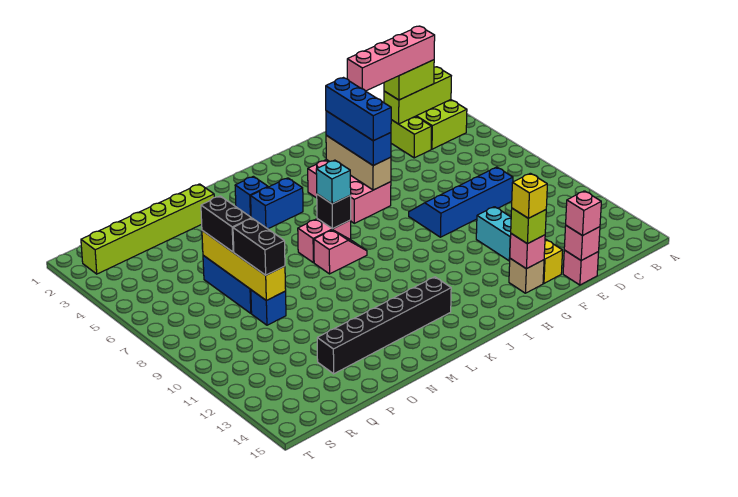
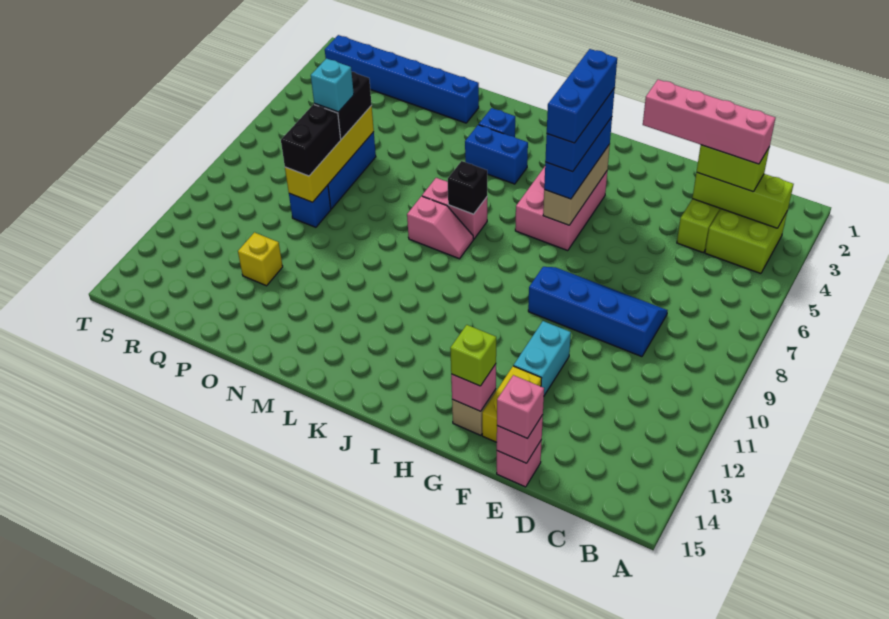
yellow brick G14 level 4 -> yellow brick P12 level 1
none -> blue brick H4:H6 level 5
cyan brick K7 level 3 -> cyan brick P7 level 4
black brick K13:P13 level 1 -> none
lime brick N2:S2 level 1 -> blue brick N2:S2 level 1

